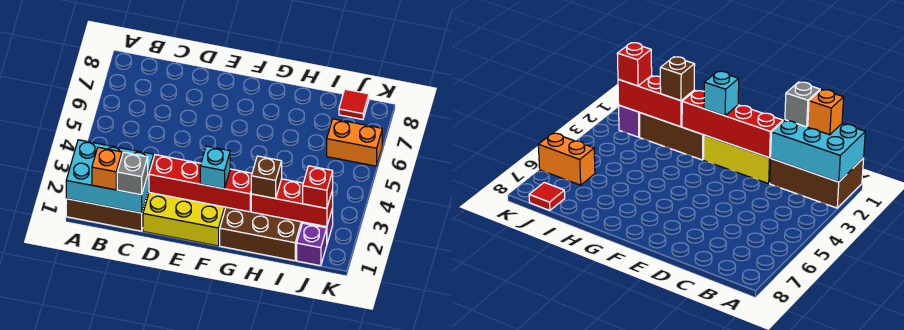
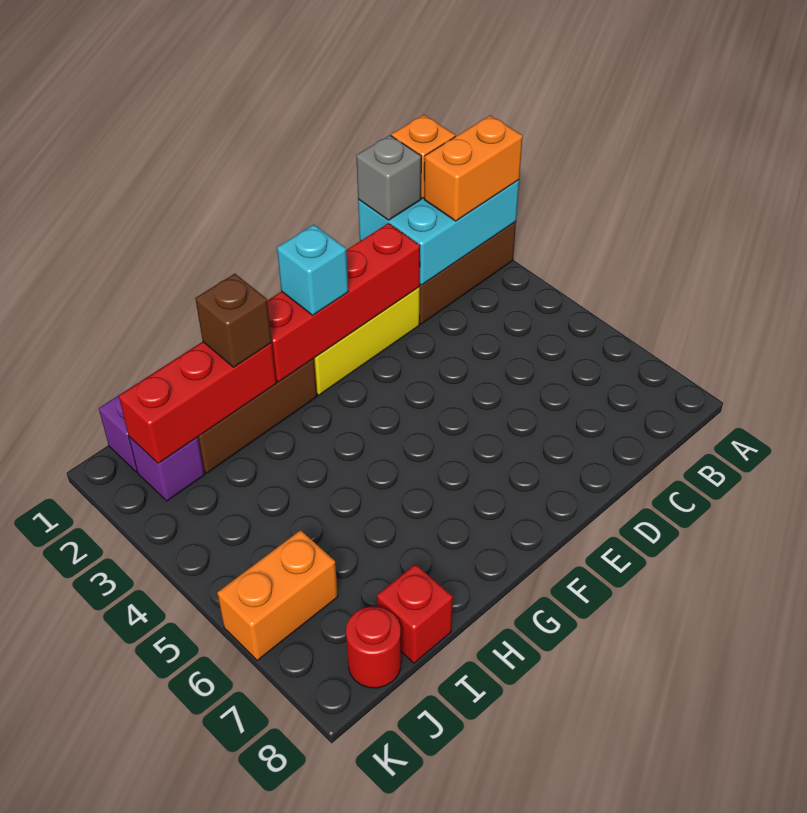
none -> orange brick A2:B2 level 3
red brick J2 level 3 -> red brick I8 level 1
red tile J8 level 1 -> red round brick J8 level 1

